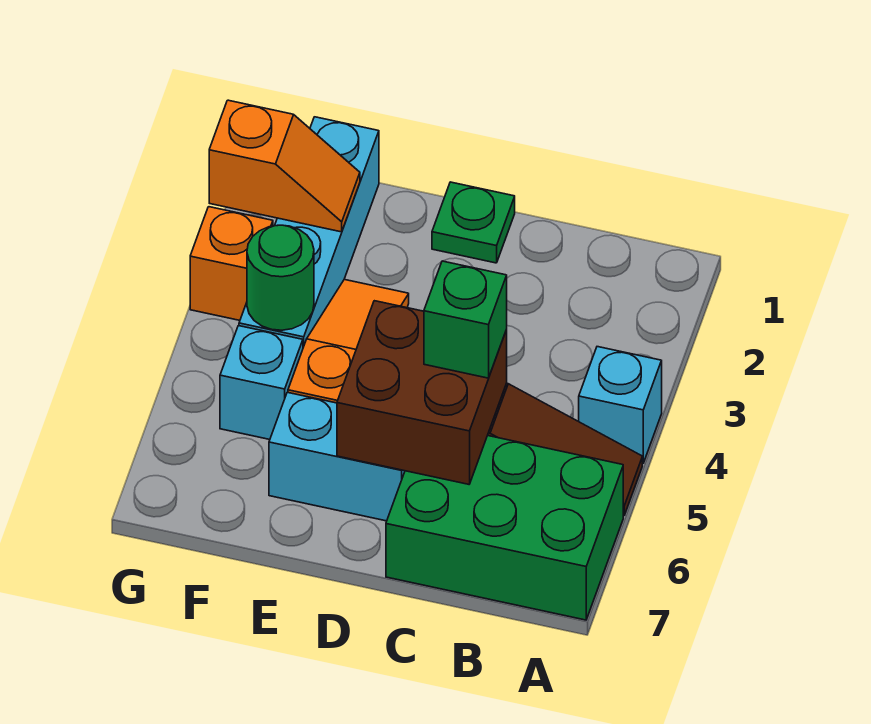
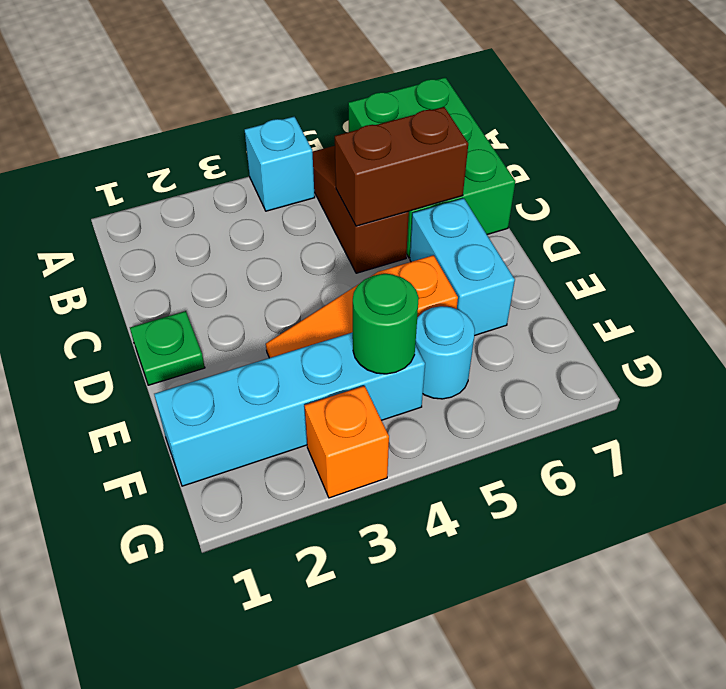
brown brick C5:D6 level 2 -> brown brick C5:C6 level 2
green brick C5 level 3 -> none
orange slope F2:G2 level 2 top G -> none
cyan brick F5 level 1 -> cyan round brick F5 level 1

